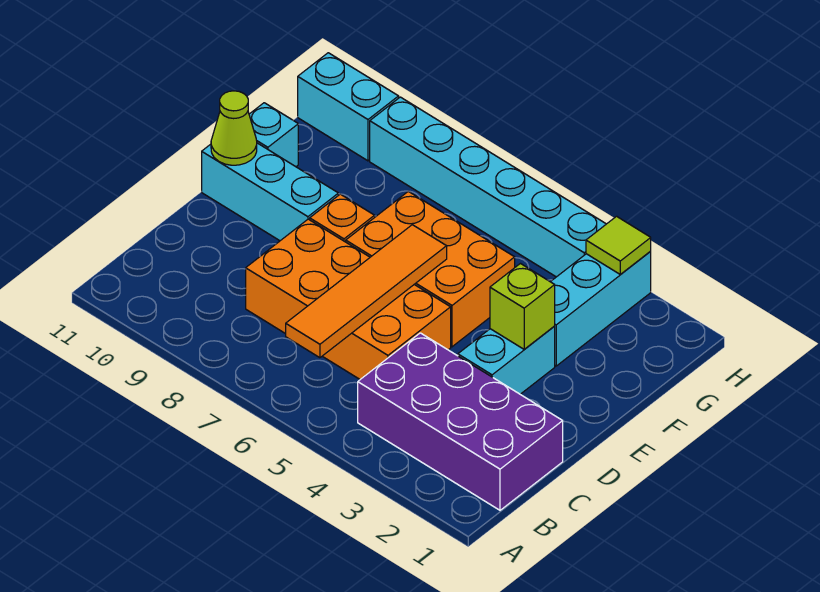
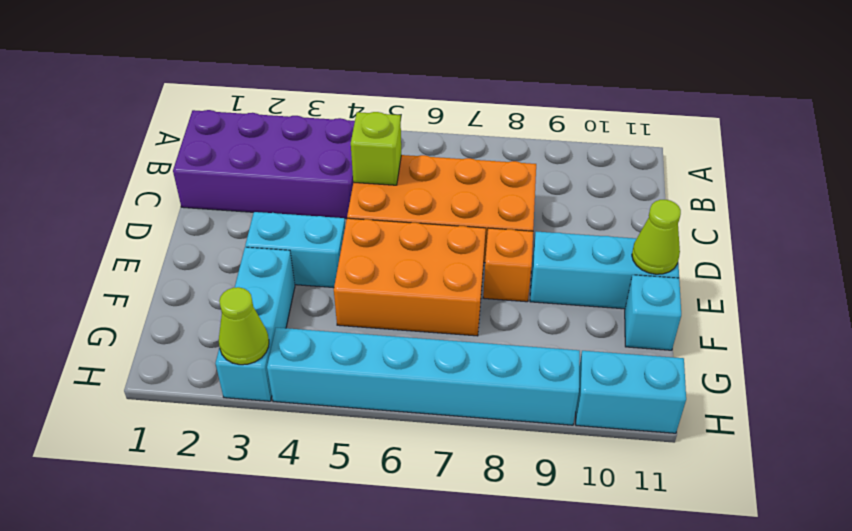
orange tile B6:E6 level 2 -> none
cyan brick D3:E3 level 1 -> cyan brick E3:E4 level 1
lime brick E3 level 2 -> lime brick C5 level 2
lime tile H3 level 2 -> lime cone H3 level 2

